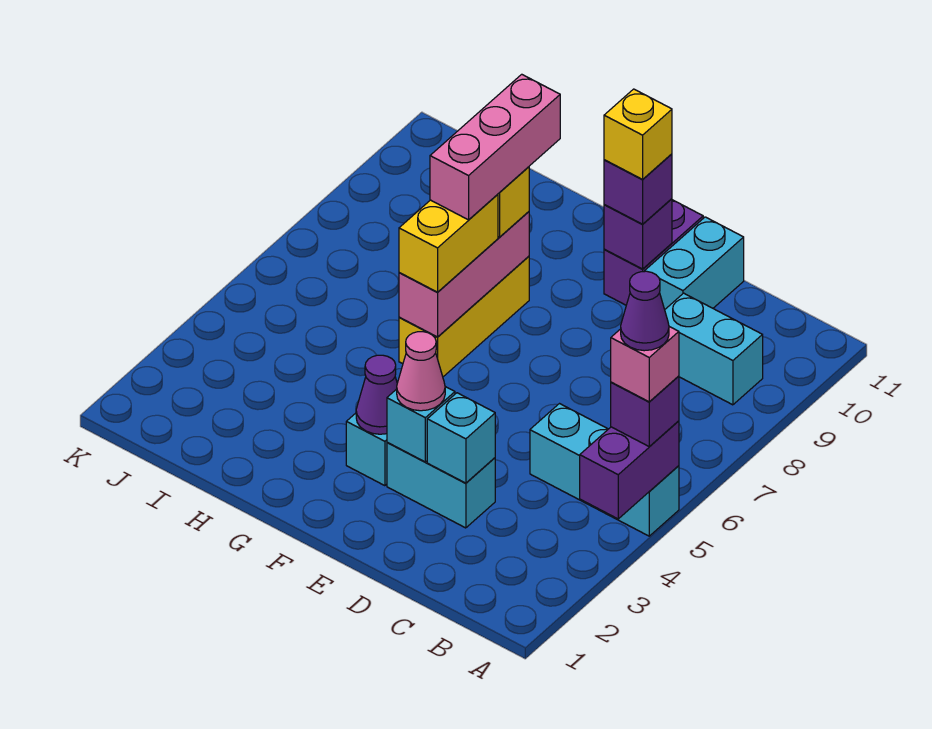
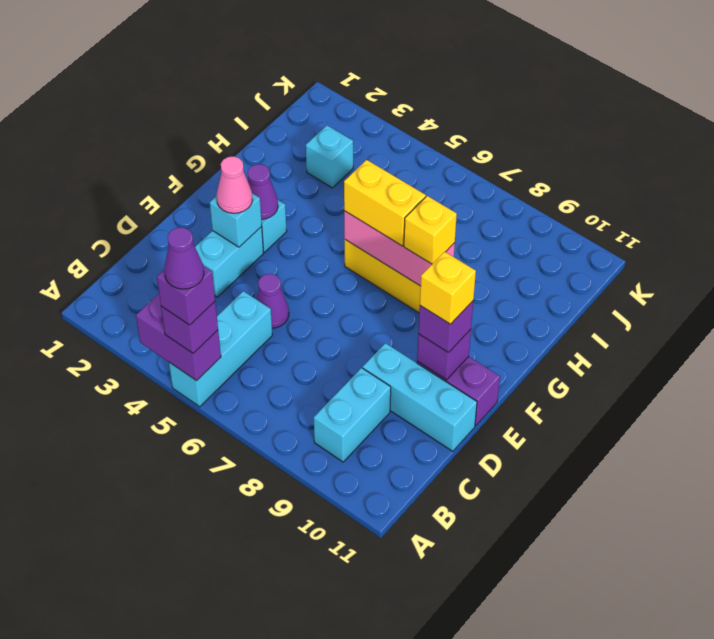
pink brick A5 level 4 -> purple brick A5 level 4
cyan brick D3 level 2 -> cyan brick I3 level 1
none -> purple cone D5 level 1
cyan brick D10:D11 level 1 -> cyan brick D9:D11 level 1
pink brick G7:G9 level 4 -> none

